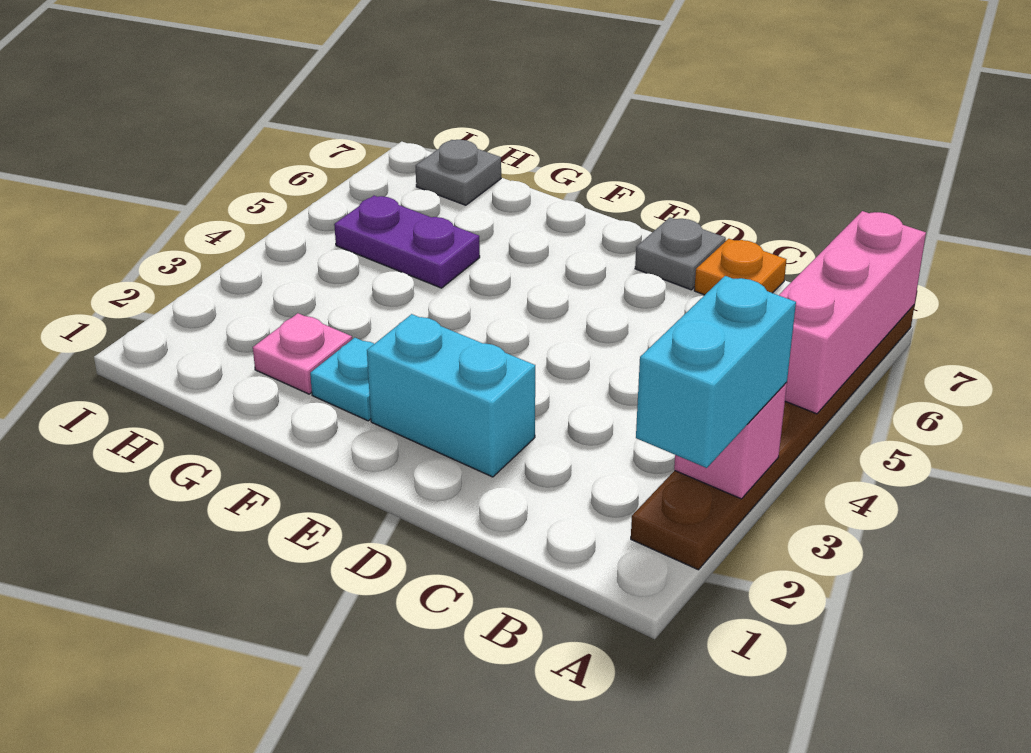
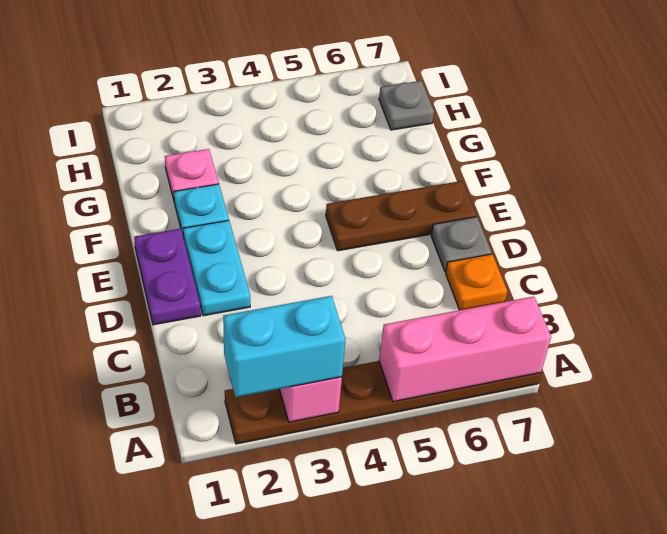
cyan brick D2:E2 level 1 -> cyan plate D2:E2 level 1
none -> brown plate E5:E7 level 1
purple plate G5:H5 level 1 -> purple plate D1:E1 level 1

